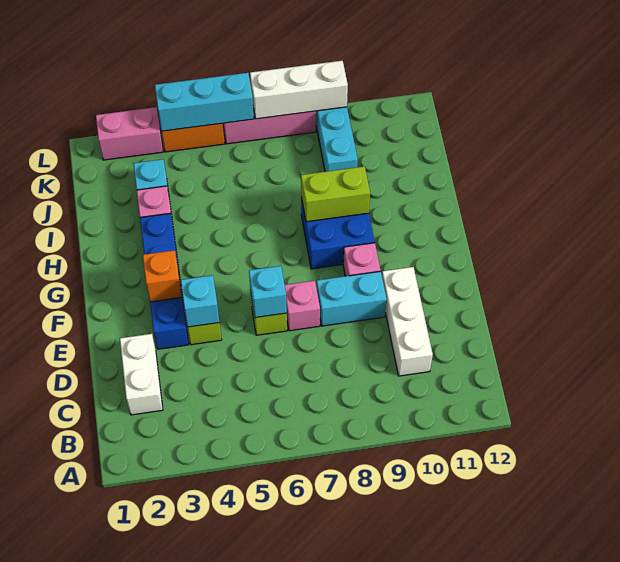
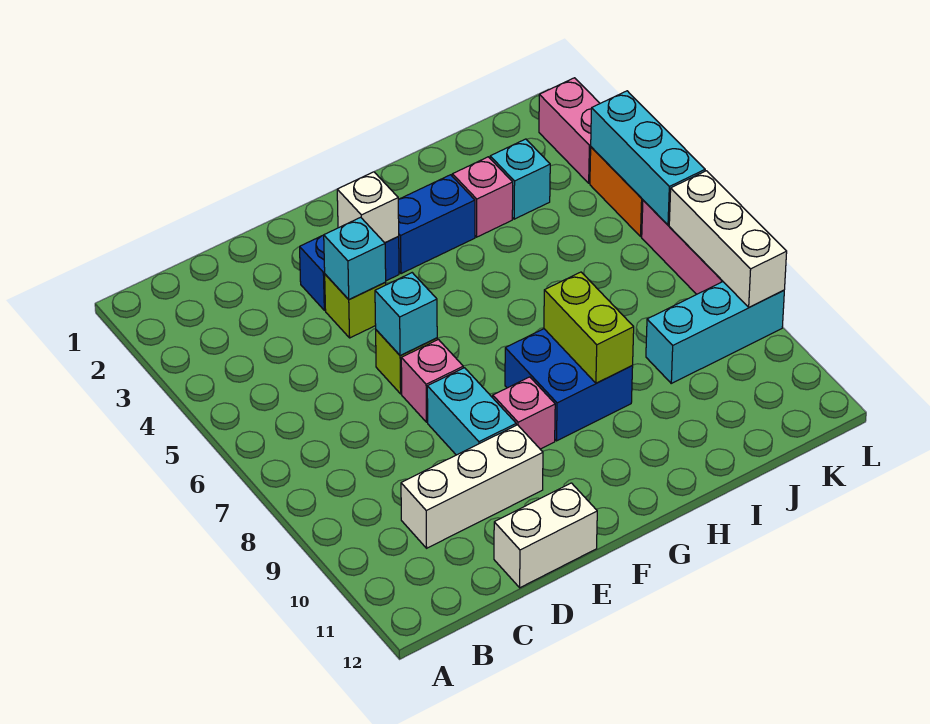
white brick C2:D2 level 1 -> white brick D12:E12 level 1
orange brick F3 level 2 -> white brick F3 level 2

